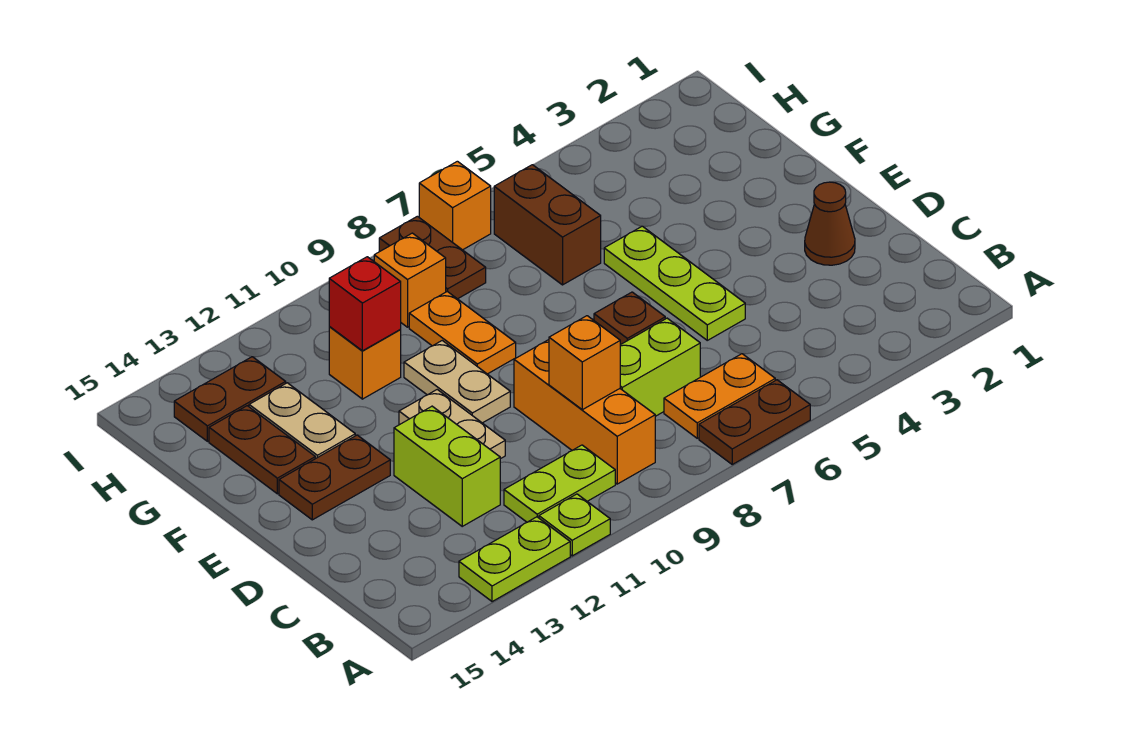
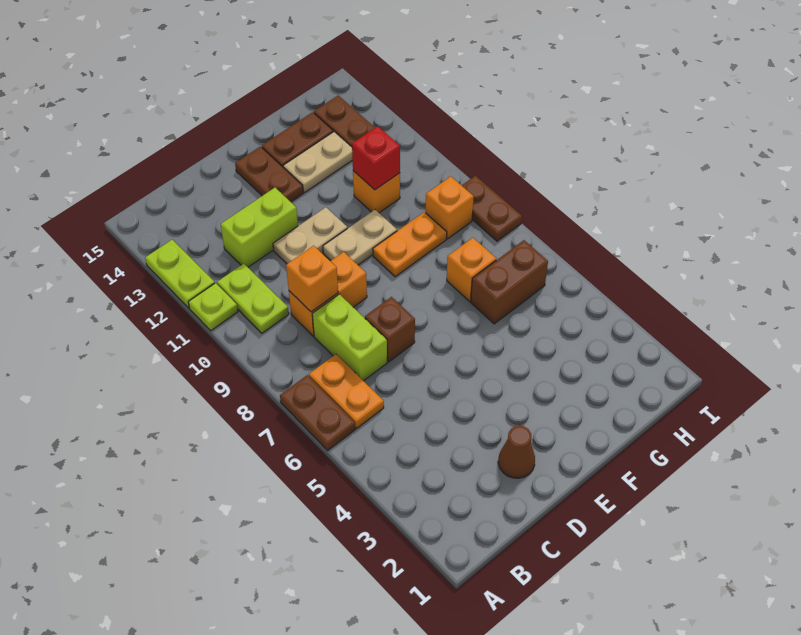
orange brick B9:D9 level 1 -> orange brick C9:D9 level 1
lime plate D5:F5 level 1 -> none
brown plate H8:I8 level 1 -> brown plate I8:I9 level 1
orange brick I7 level 1 -> orange brick G7 level 1

